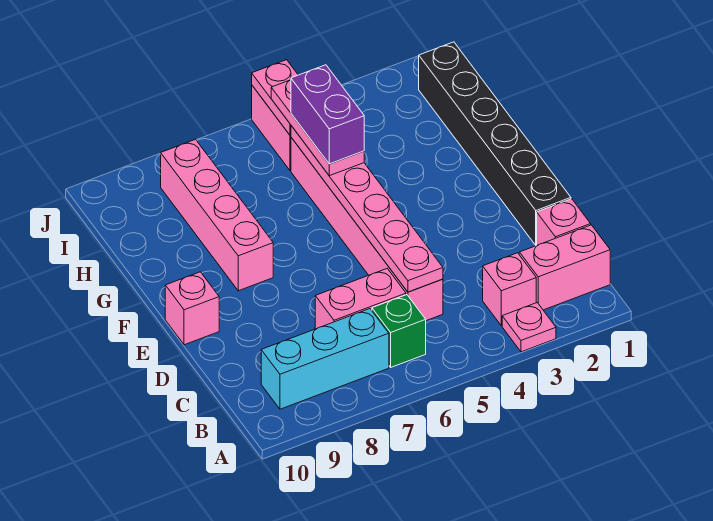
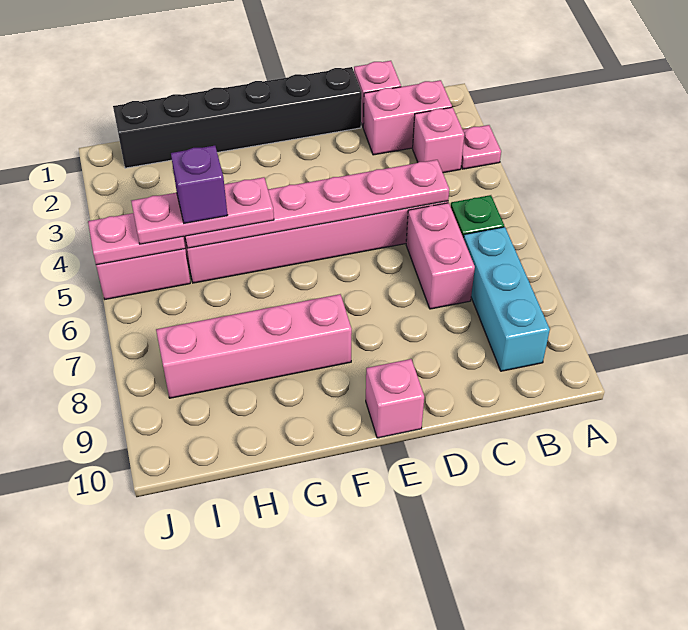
pink brick B1:B2 level 1 -> pink brick B2:C2 level 1
purple brick G5:H5 level 4 -> purple brick H5 level 4

